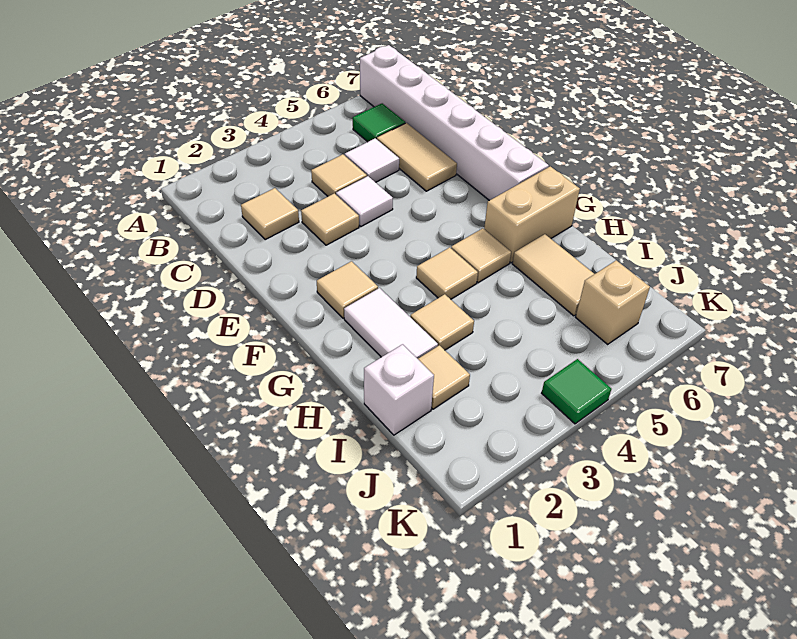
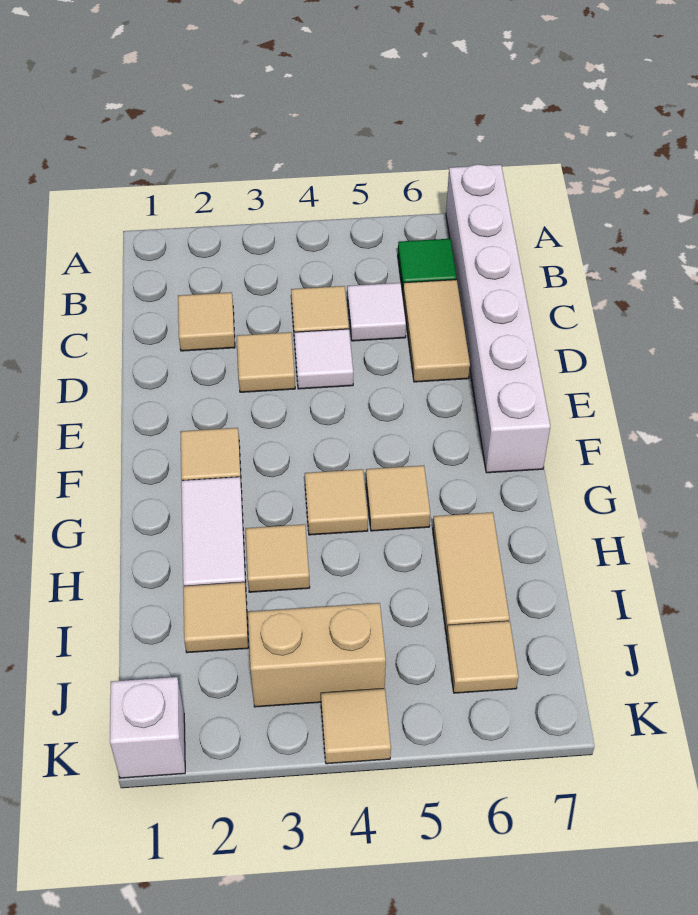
tan brick G6:G7 level 1 -> tan brick J3:J4 level 1
white brick I1 level 1 -> white brick K1 level 1
tan brick J6 level 1 -> tan tile J6 level 1
green tile K4 level 1 -> tan tile K4 level 1

